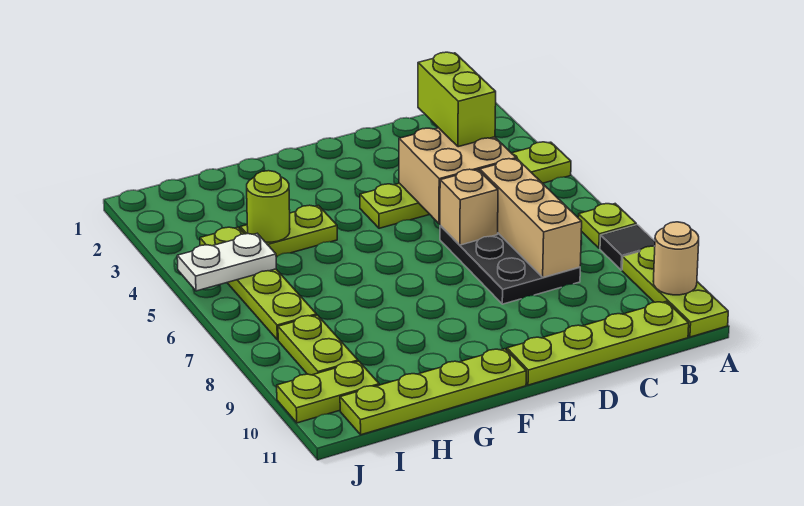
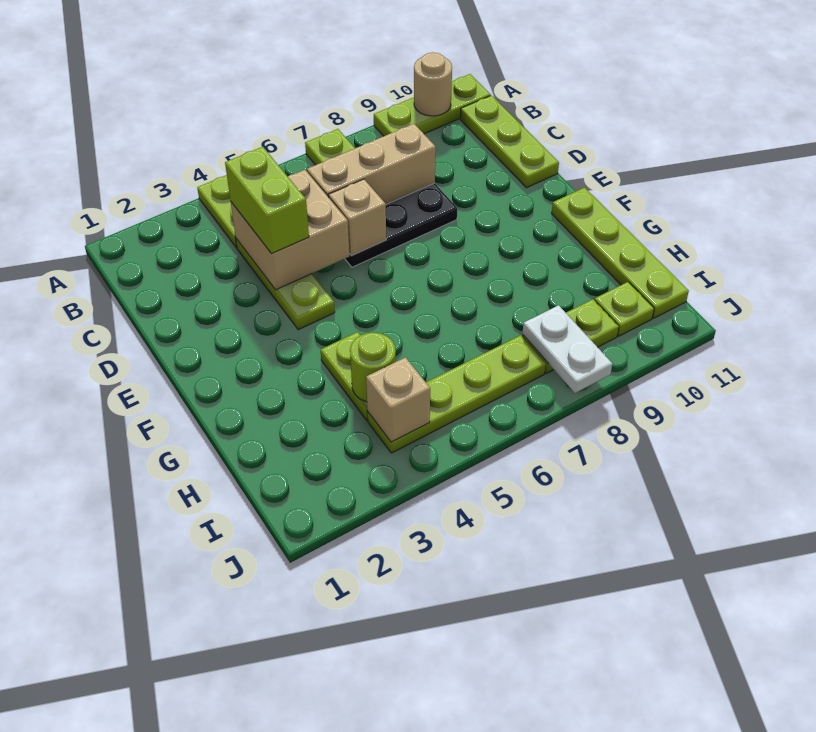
black tile A8 level 1 -> none
lime plate B11:E11 level 1 -> lime plate B11:D11 level 1
lime brick C3:C4 level 3 -> lime brick C4:D4 level 3
none -> tan brick I4 level 2
white plate I5:J5 level 2 -> white plate I8:J8 level 2
lime plate I10:J10 level 1 -> lime plate I10 level 1

